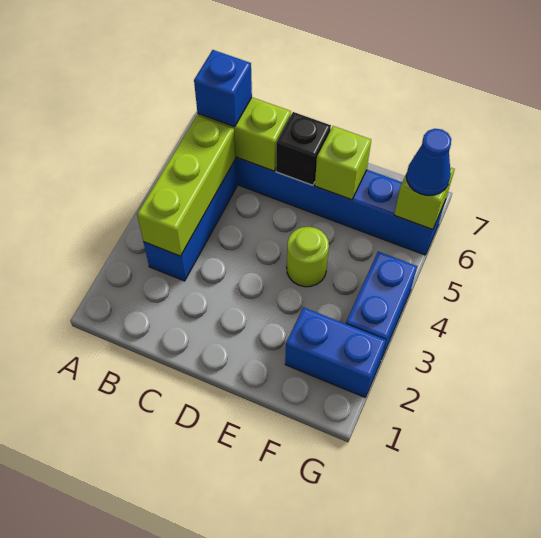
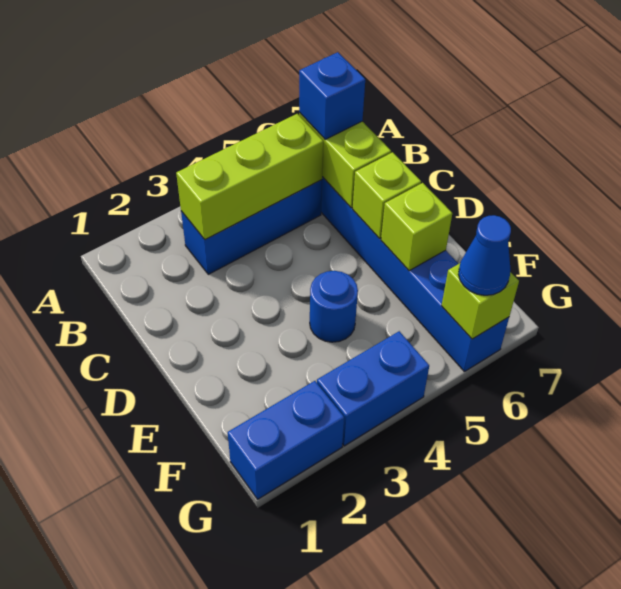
black brick D6 level 2 -> lime brick D6 level 2
lime round brick E4 level 1 -> blue round brick E4 level 1
blue brick F2:G2 level 1 -> blue brick G1:G2 level 1

